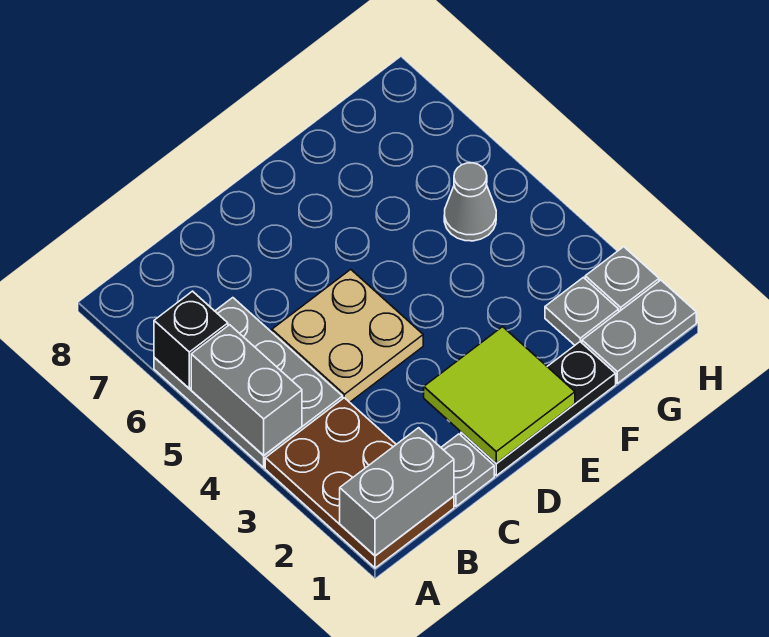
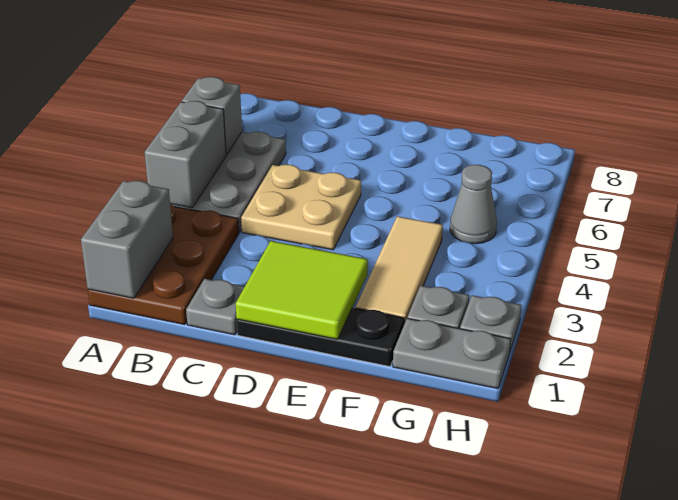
grey brick A1:B1 level 2 -> grey brick A1:A2 level 2
black brick A6 level 2 -> grey brick A6 level 2
none -> tan tile F2:F4 level 1

